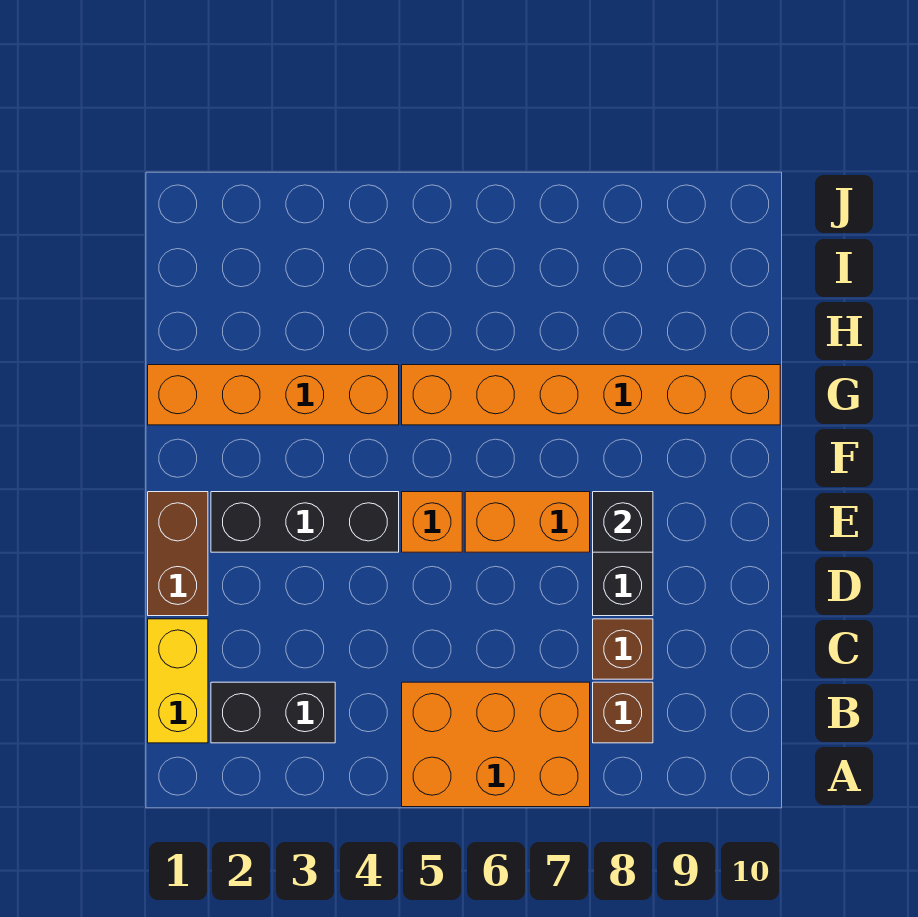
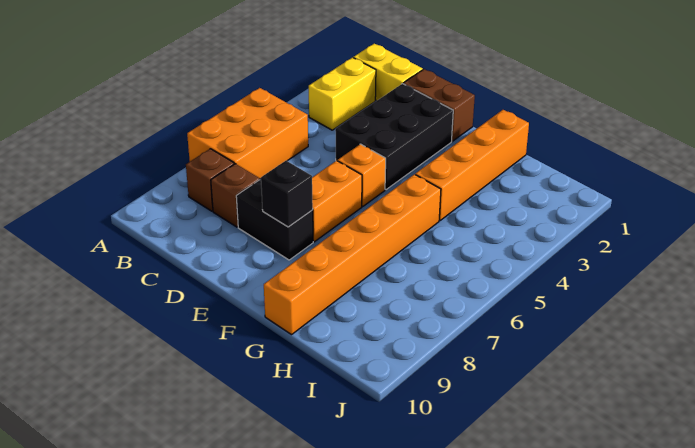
black brick B2:B3 level 1 -> yellow brick B2:B3 level 1
black brick E2:E4 level 1 -> black brick D2:E4 level 1

